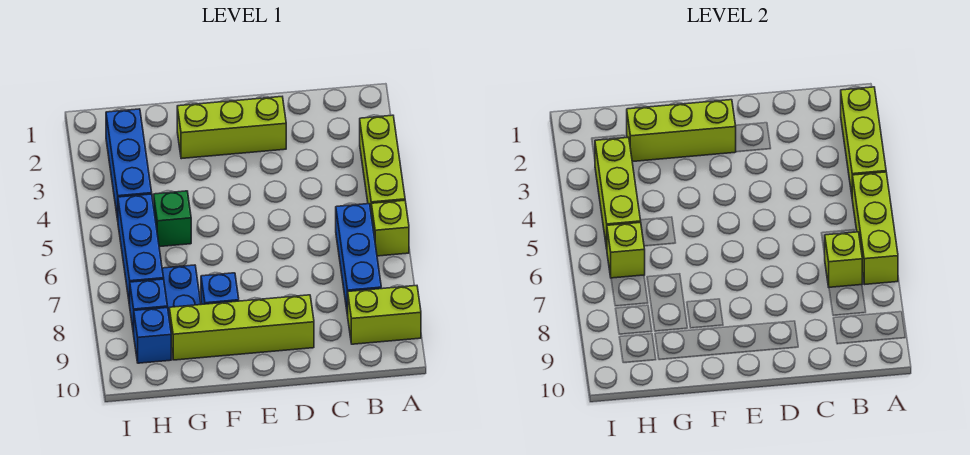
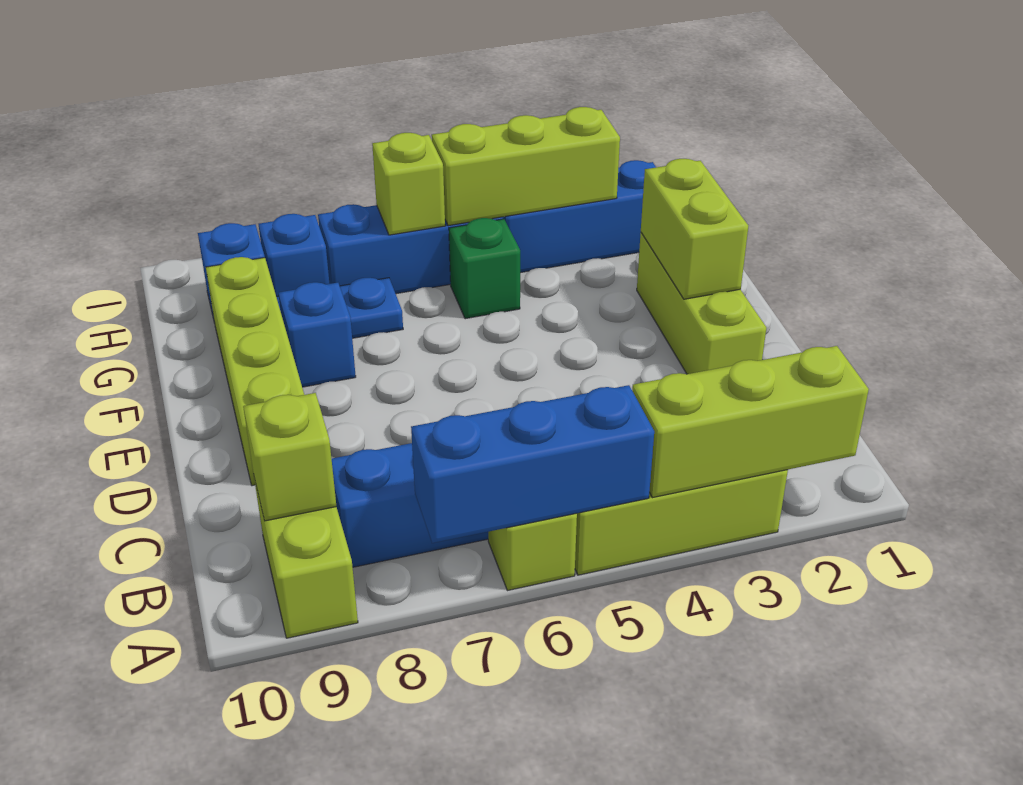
lime brick A5:A7 level 2 -> blue brick A5:A7 level 2
lime brick B7 level 2 -> lime brick B9 level 2
lime brick E2:G2 level 2 -> lime brick E2:F2 level 2

